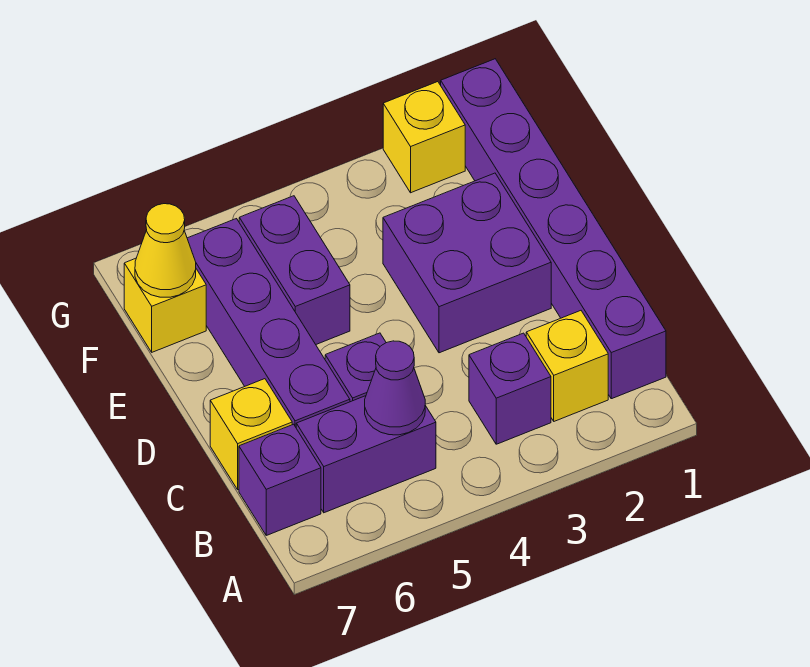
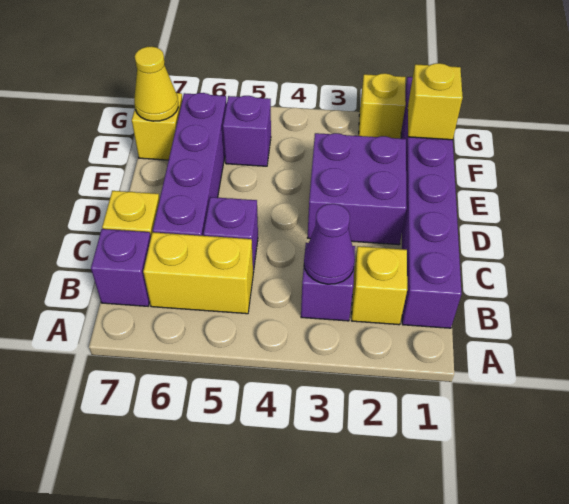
purple brick B5:B6 level 1 -> yellow brick B5:B6 level 1
purple cone B5 level 2 -> purple cone B3 level 2
purple brick E5:F5 level 1 -> purple brick F5 level 1
none -> yellow brick F1 level 2

